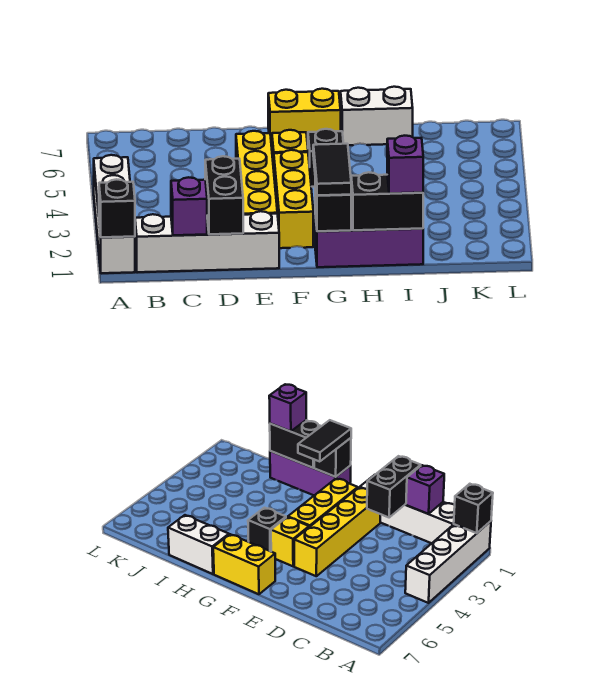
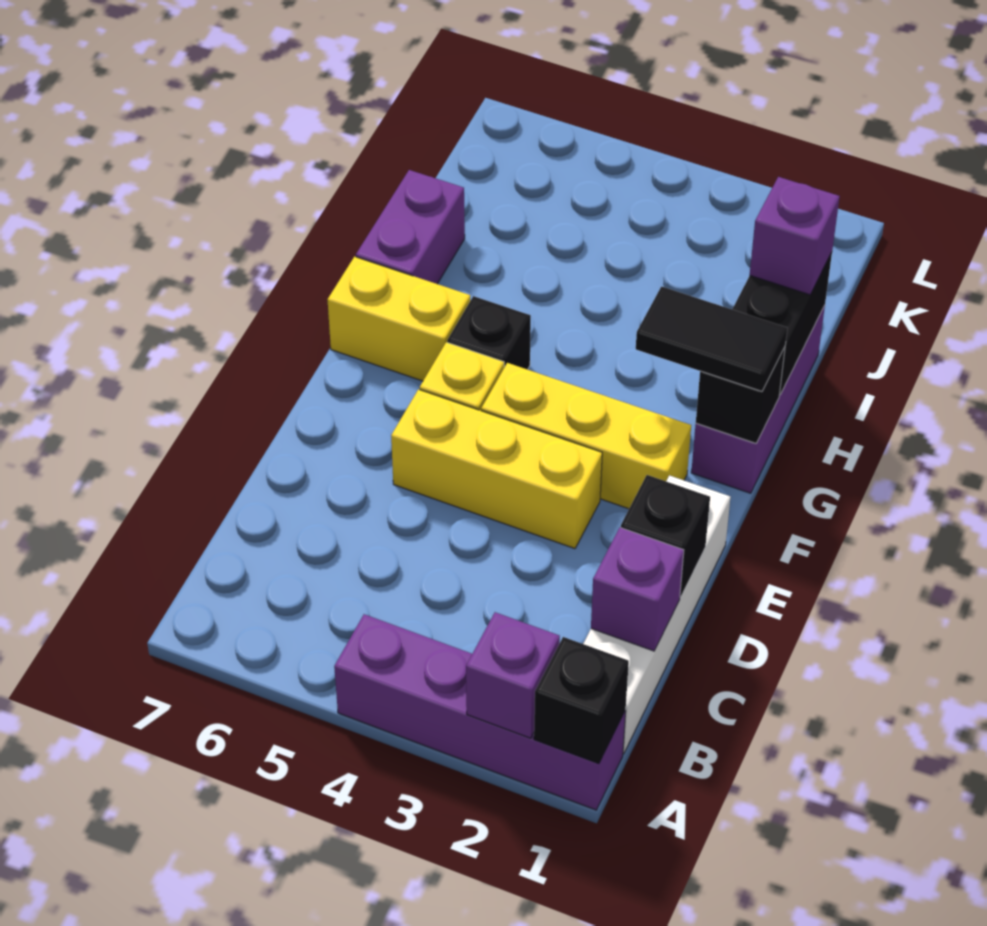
white brick A1:A4 level 1 -> purple brick A1:A4 level 1
none -> purple brick A2 level 2
black brick D1:D2 level 2 -> black brick D1 level 2
yellow brick E2:E5 level 1 -> yellow brick E3:E5 level 1
yellow brick F7:G7 level 1 -> yellow brick G6:G7 level 1
white brick H7:I7 level 1 -> purple brick H7:I7 level 1

